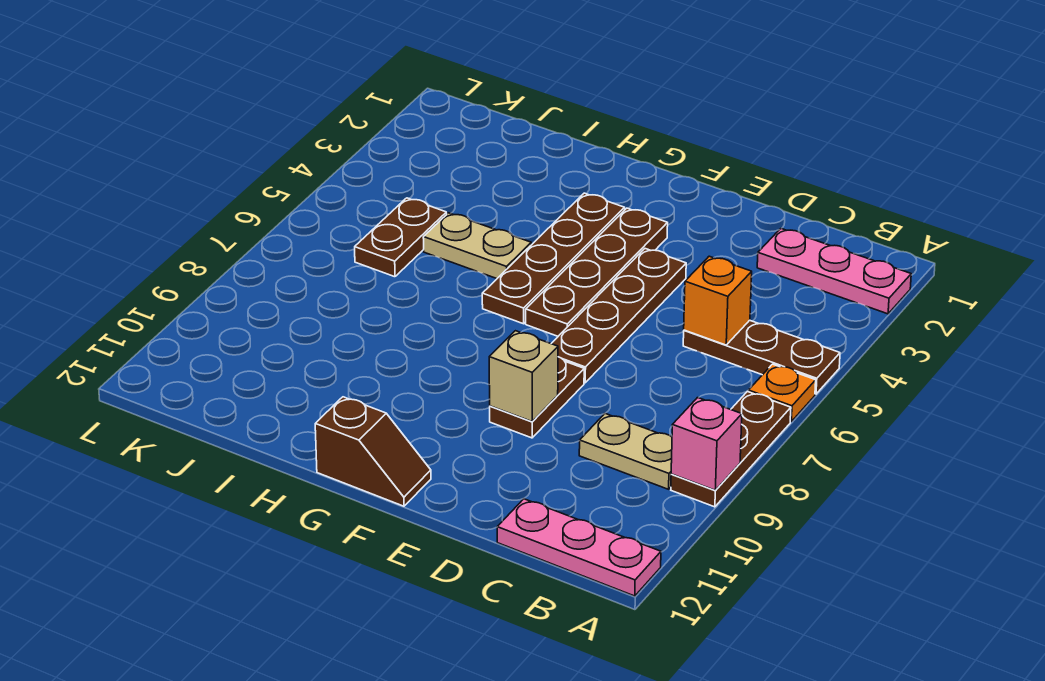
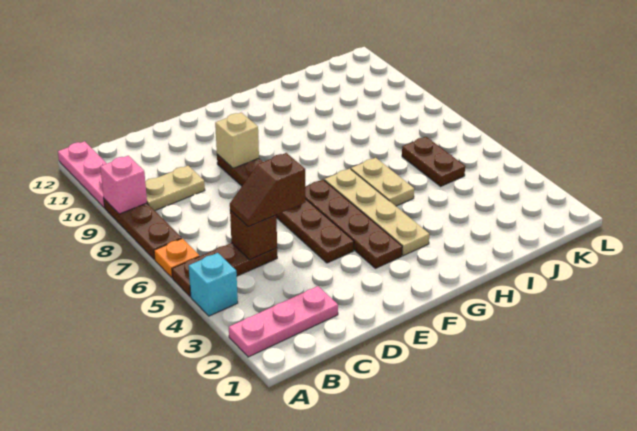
none -> cyan brick A4 level 1
pink plate A12:C12 level 1 -> pink plate A10:A12 level 1
orange brick C5 level 2 -> brown brick C5 level 2
brown slope F12:G12 level 1 top G -> brown slope C5:D5 level 3 top D
brown plate G3:G6 level 1 -> tan plate G3:G6 level 1
tan plate H5:I5 level 1 -> tan plate H5:H6 level 1

